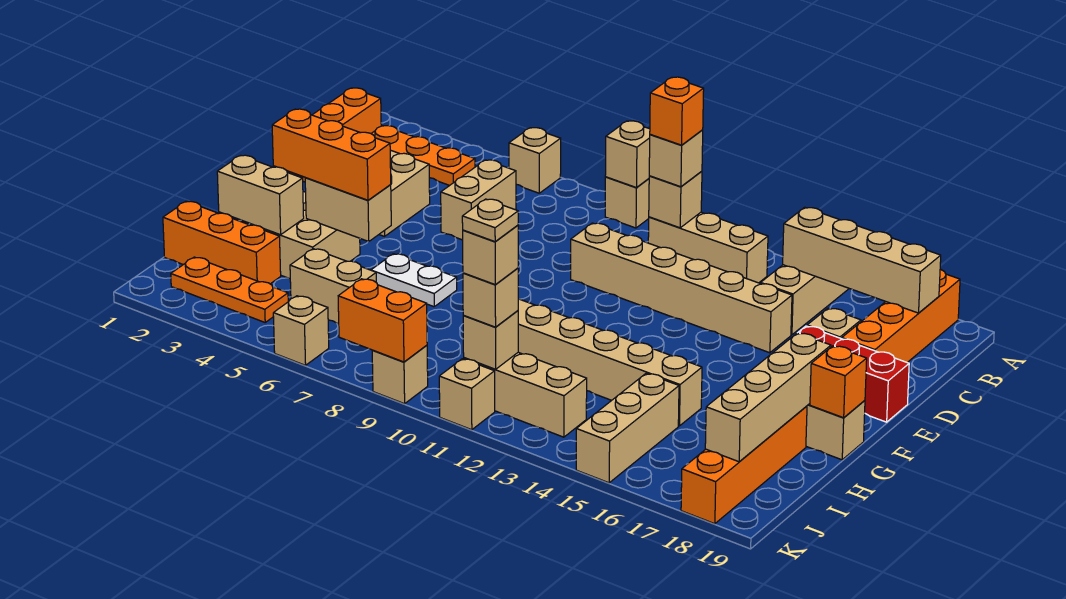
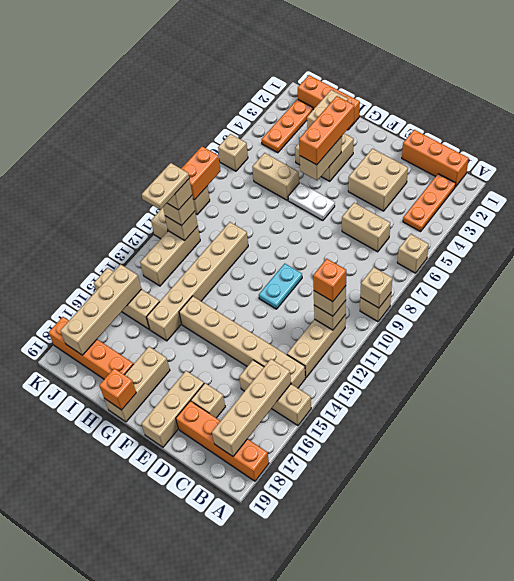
tan brick D10:D15 level 1 -> tan brick B14:G14 level 1
none -> cyan plate E10:E11 level 1
red brick E17:E19 level 1 -> tan brick E17:E19 level 1
white plate G6:G7 level 1 -> white plate F6:G6 level 1
tan brick G18:J18 level 2 -> tan brick J15:J18 level 2
orange brick I1:I3 level 1 -> orange brick H1:J1 level 1
tan brick I5:I6 level 1 -> tan brick H6:I6 level 1
tan plate J11 level 5 -> tan plate J11:J12 level 5

